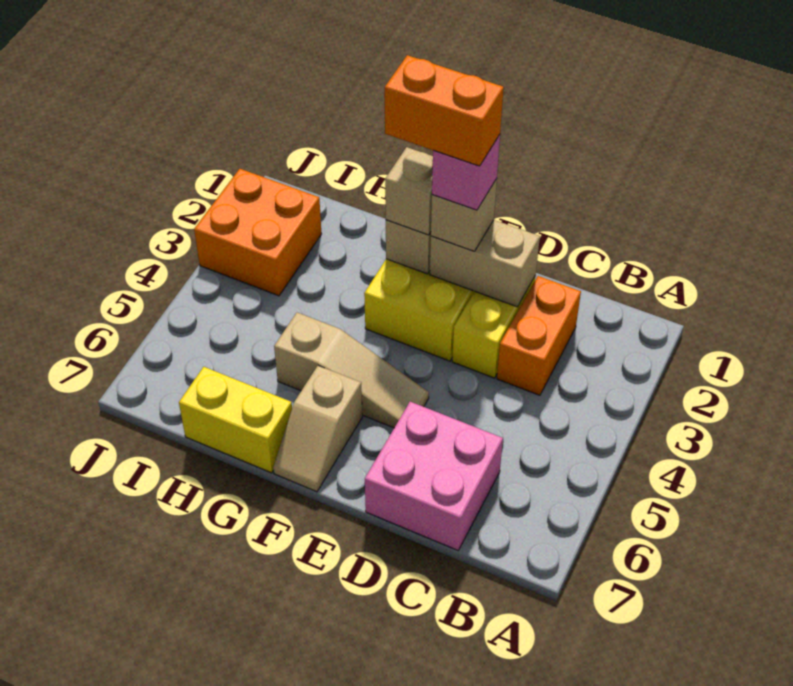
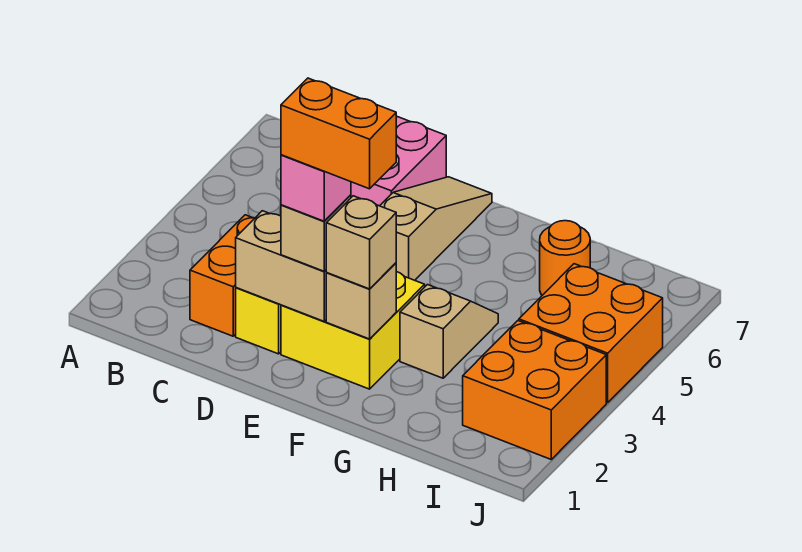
tan slope E5:G5 level 1 top G -> tan slope E5:E7 level 1 top 5
tan slope F6:F7 level 1 top 6 -> tan slope G3:G4 level 1 top 3
yellow brick G7:H7 level 1 -> none
none -> orange round brick H6 level 1
none -> orange brick I4:J5 level 1

